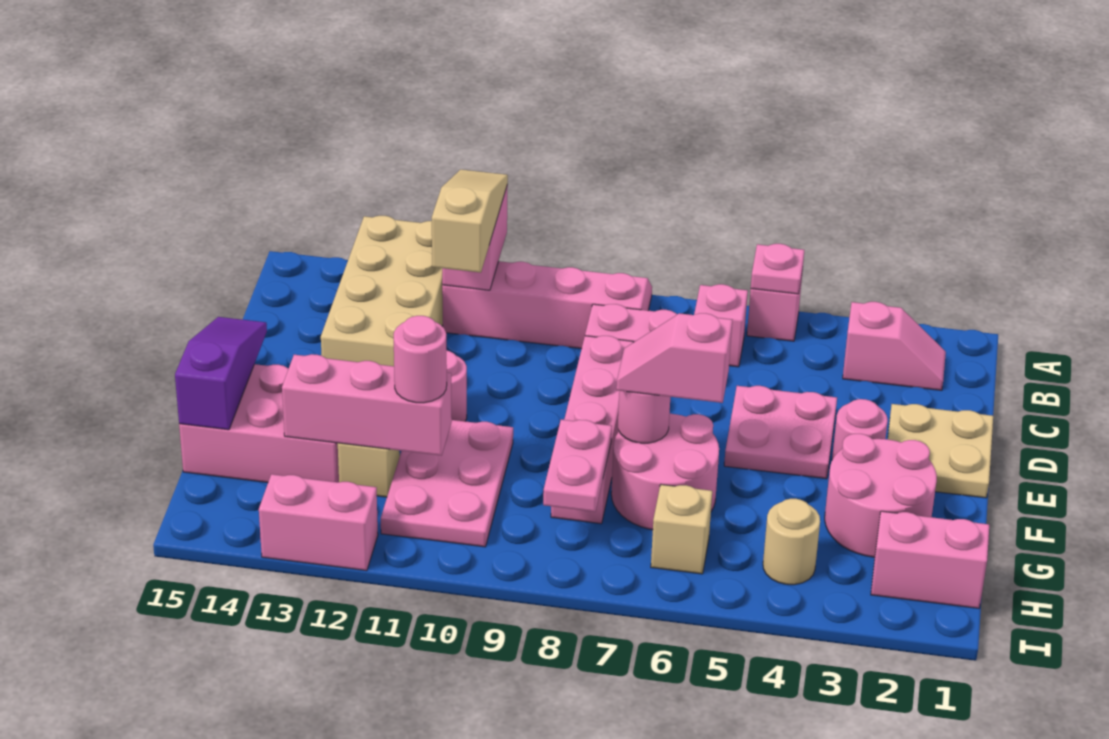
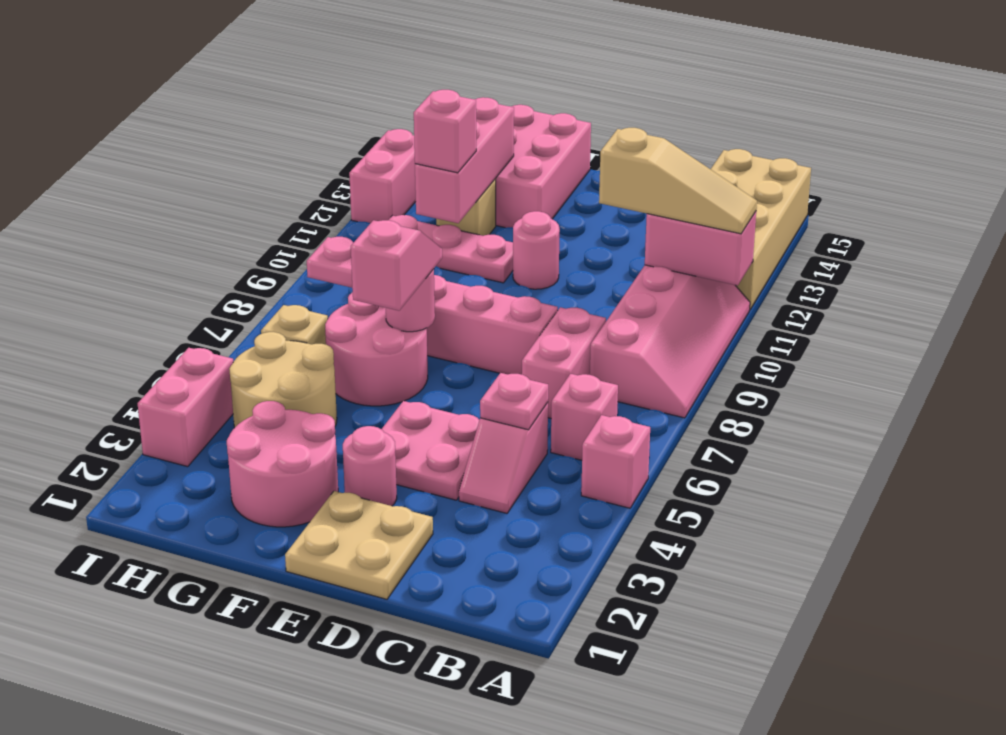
pink plate A5 level 2 -> pink plate C5 level 2
tan brick A12:D13 level 1 -> tan brick A12:B15 level 1
pink slope B2:B3 level 1 top 3 -> pink slope C4:C5 level 1 top 5
purple slope E15:G15 level 2 top G -> none
pink plate F10:H11 level 1 -> pink plate F11:H11 level 1
pink round brick G11 level 3 -> pink brick G11 level 3
pink brick H1:H2 level 1 -> pink brick I3:I4 level 1
tan round brick H4 level 1 -> tan round brick G4:H5 level 1

